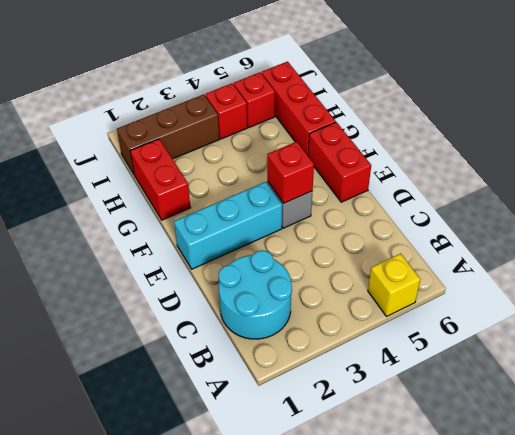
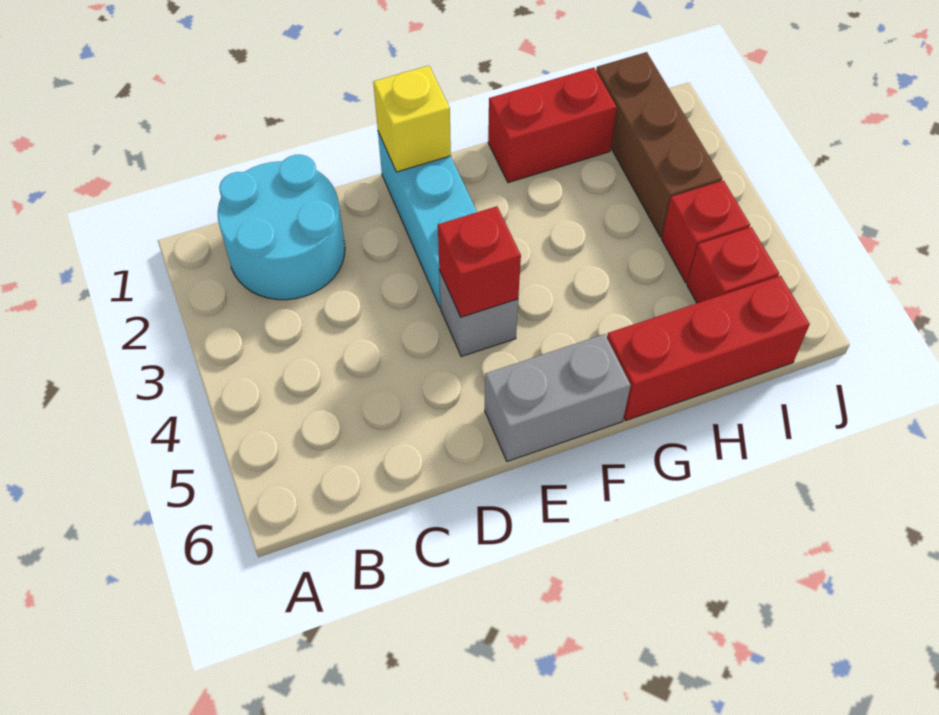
yellow brick A5 level 1 -> yellow brick E1 level 2
red brick E6:F6 level 1 -> grey brick E6:F6 level 1

